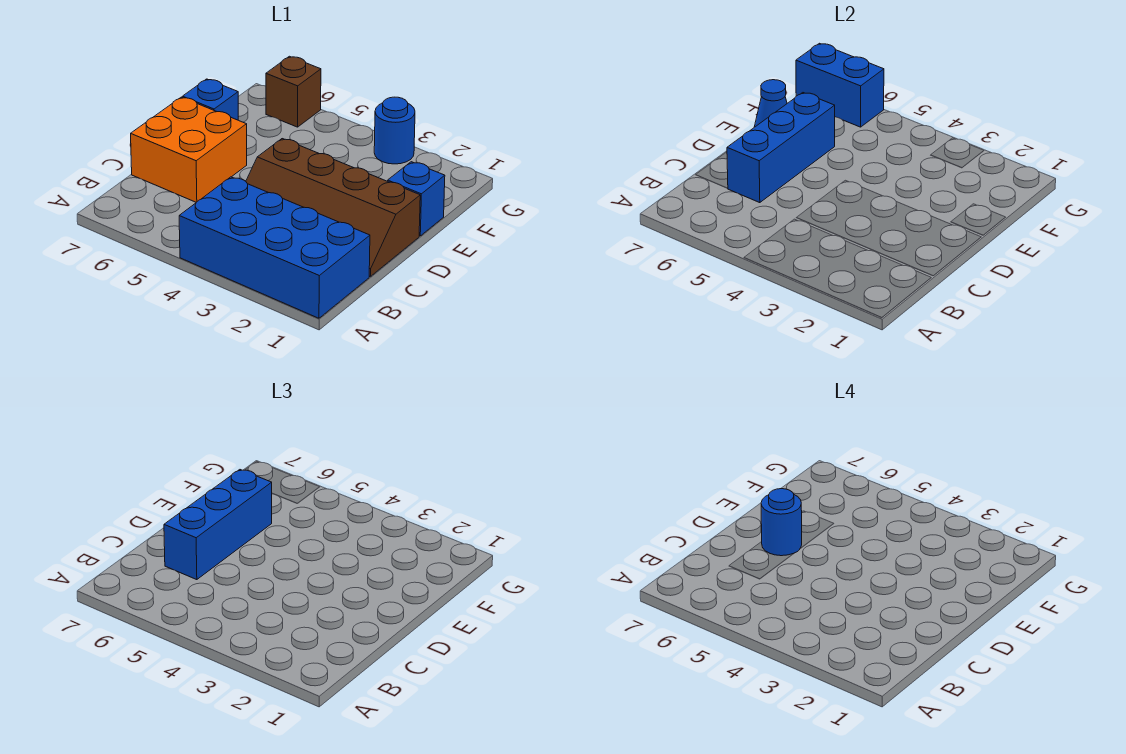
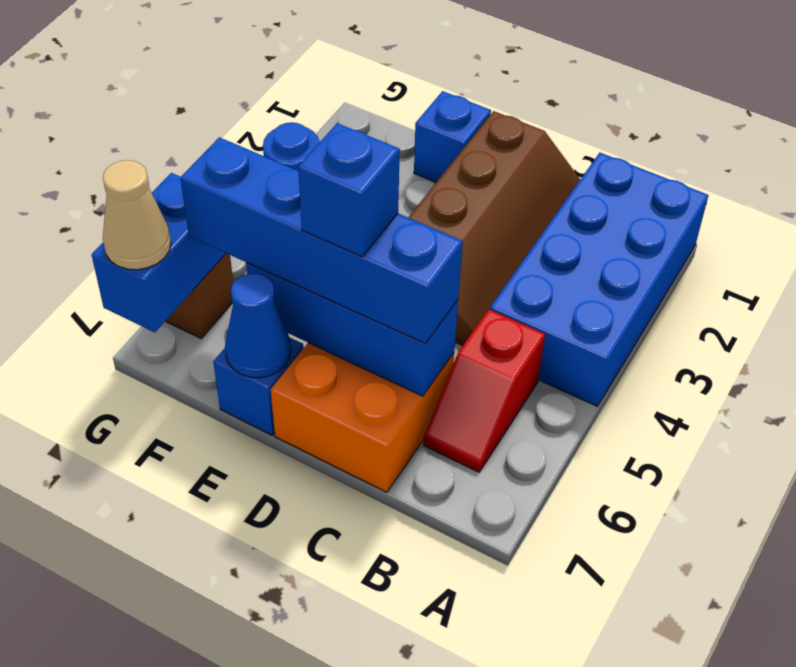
none -> red slope B5:B6 level 1 top 5
blue brick C6:E6 level 3 -> blue brick C6:F6 level 3
blue round brick D6 level 4 -> blue brick D6 level 4
none -> tan cone G7 level 3

